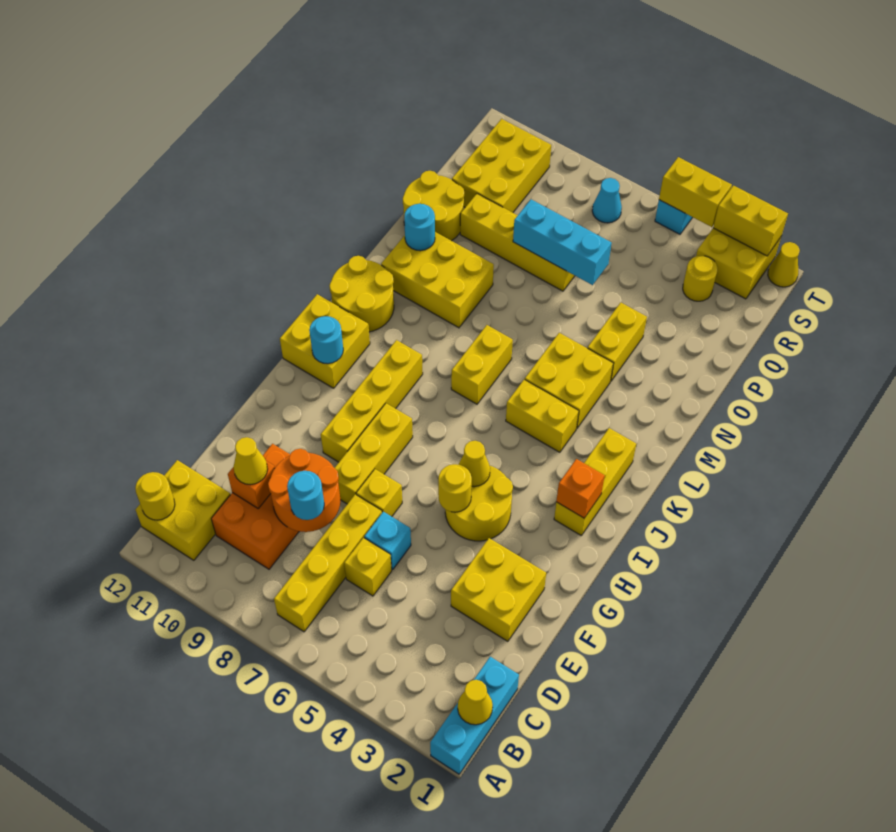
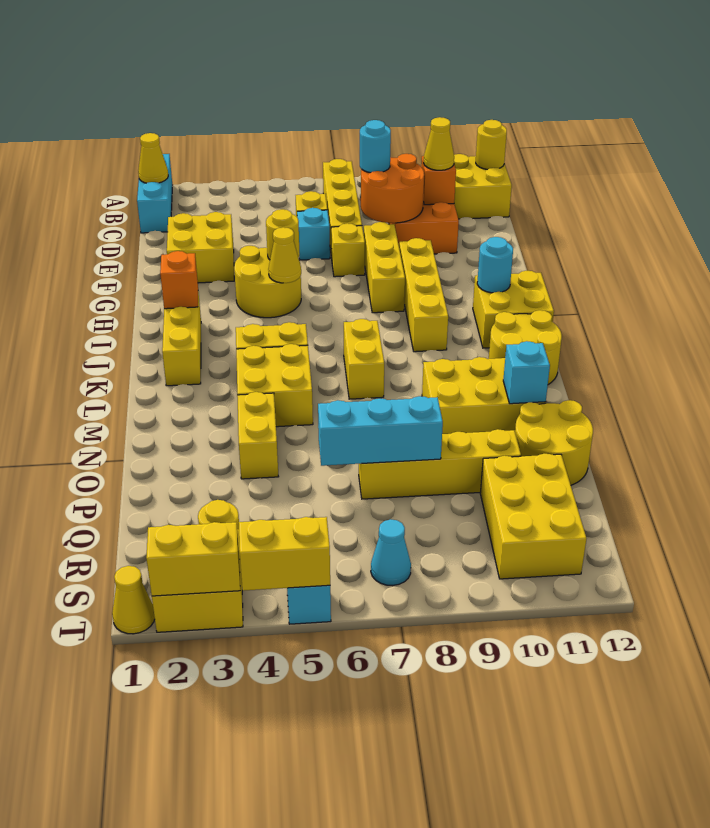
cyan round brick N11 level 2 -> cyan brick N11 level 2

